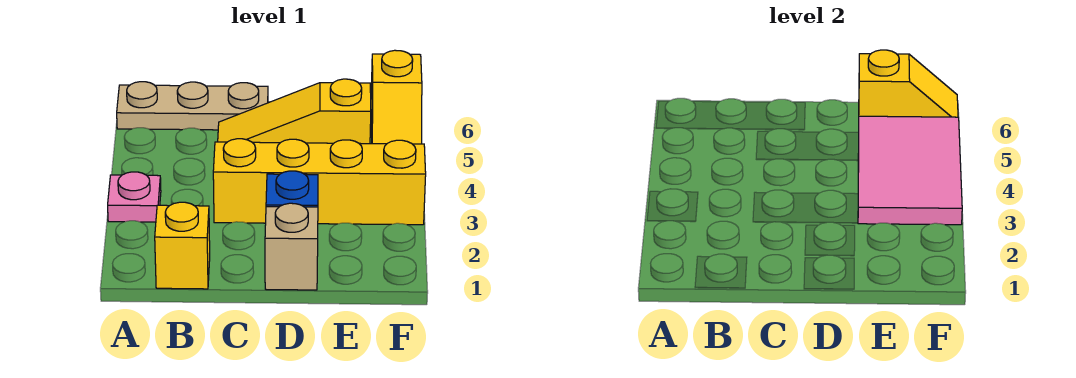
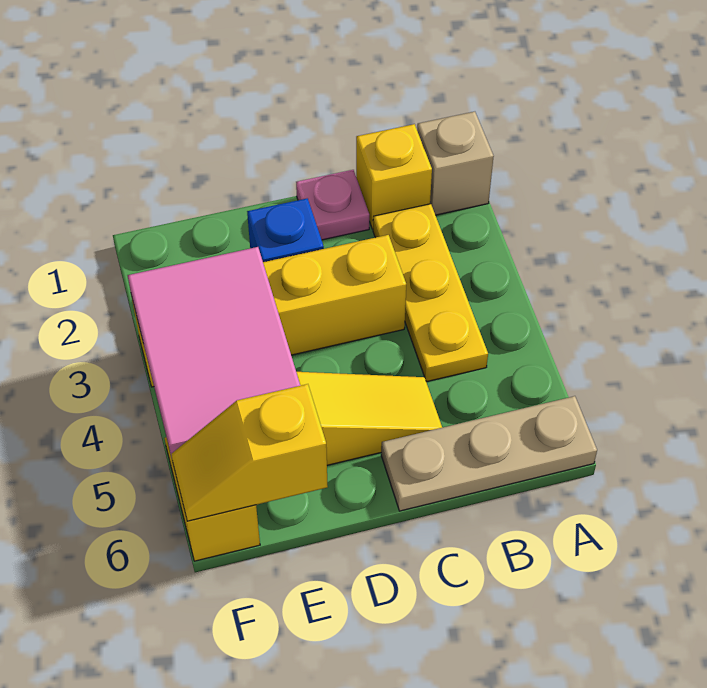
pink plate A3 level 1 -> pink plate C1 level 1
none -> yellow plate B2:B4 level 1
tan brick D1 level 1 -> tan brick A1 level 1

